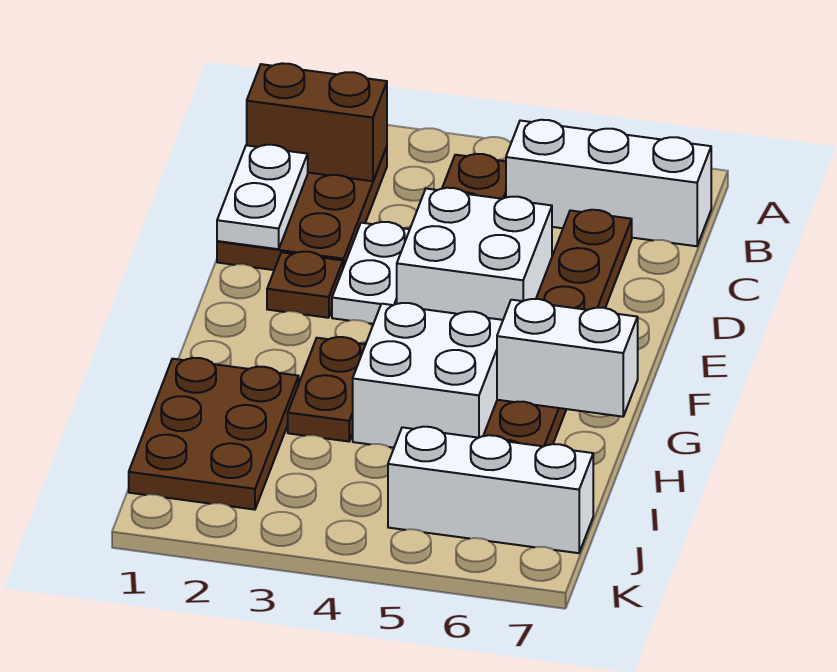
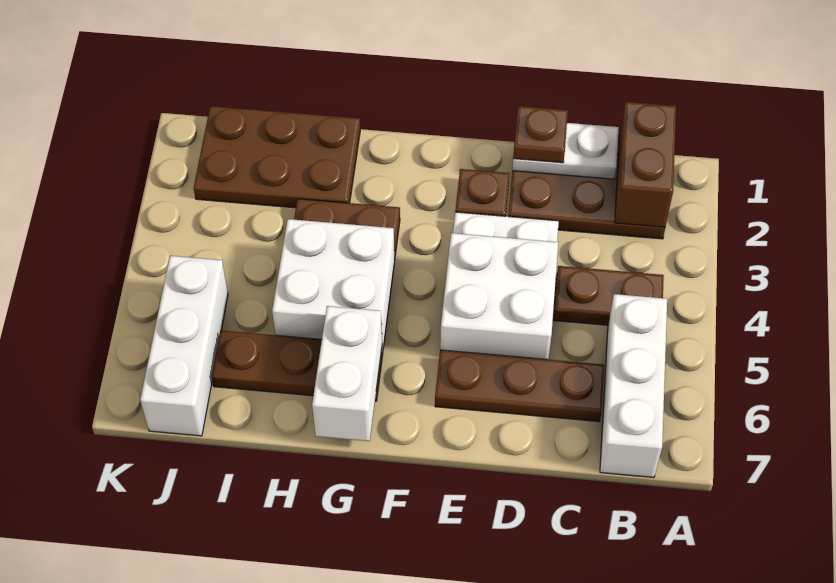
none -> brown plate D1 level 3

